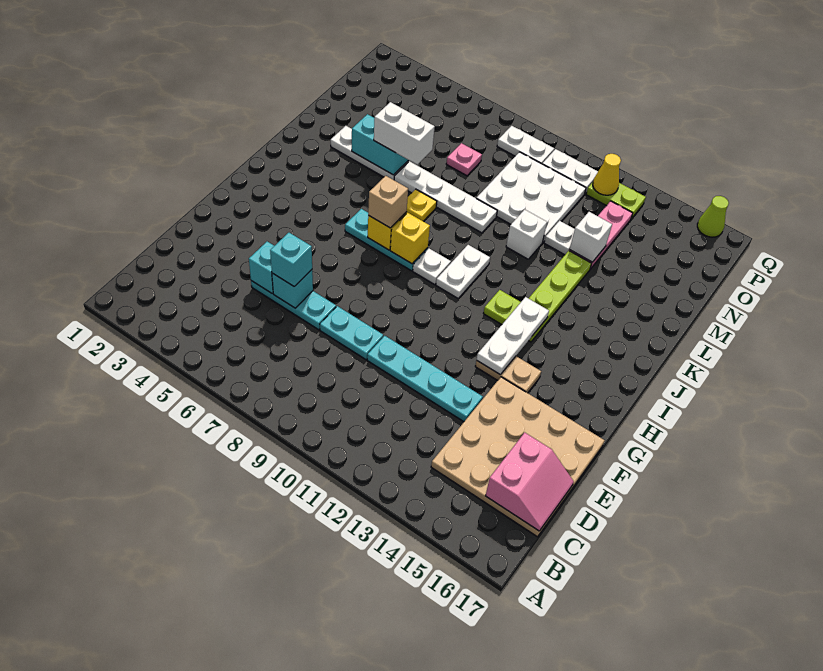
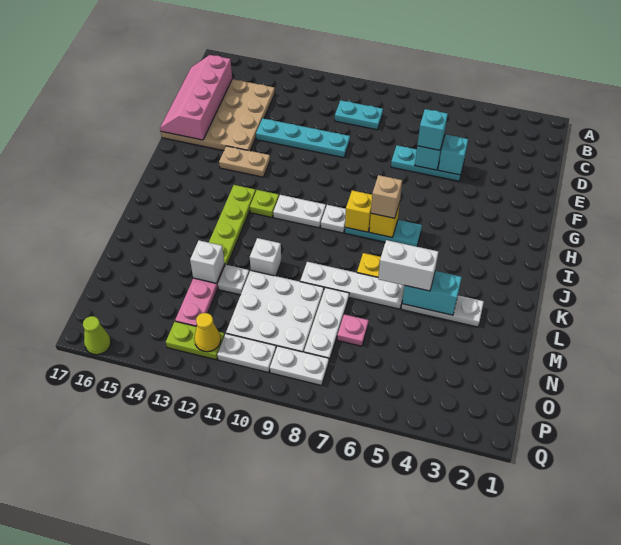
pink slope C16:D17 level 2 top 16 -> pink slope C16:F17 level 2 top 16
cyan plate E8:E9 level 1 -> cyan plate C9:C10 level 1
white plate G13:I13 level 2 -> white plate M8:O8 level 1
white plate I10:J10 level 1 -> white plate I10:I11 level 1

